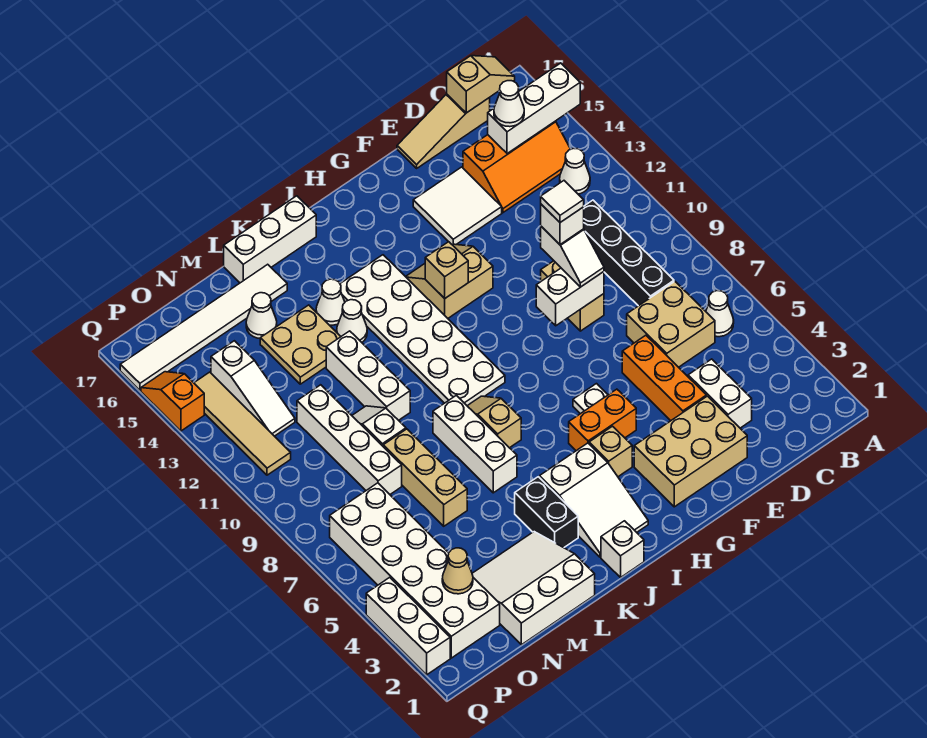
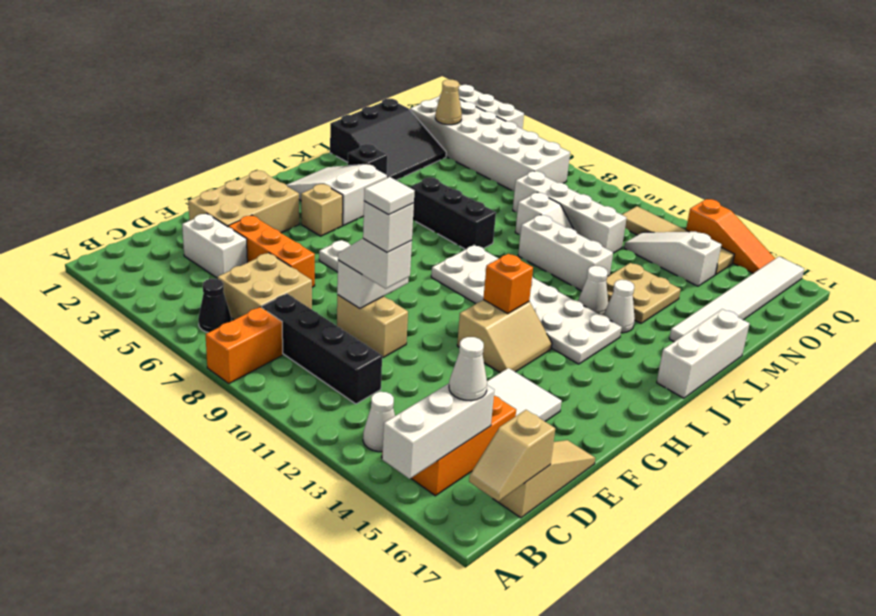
white cone B6 level 1 -> black cone B6 level 1
orange brick G5:H5 level 1 -> orange brick A8:B8 level 1
tan brick H12 level 2 -> orange brick H12 level 2
white brick J1 level 1 -> none
tan slope J7:J8 level 1 top 7 -> none
black brick K3:K4 level 1 -> black brick K3 level 1
white brick K6:K8 level 1 -> black brick K6:K8 level 1
white slope L1:N3 level 1 top 1 -> black slope L1:N3 level 1 top 1
tan brick M6:M8 level 1 -> none
white cone M15 level 1 -> none
orange slope Q14:Q15 level 1 top 14 -> orange slope Q13:Q15 level 1 top 13

